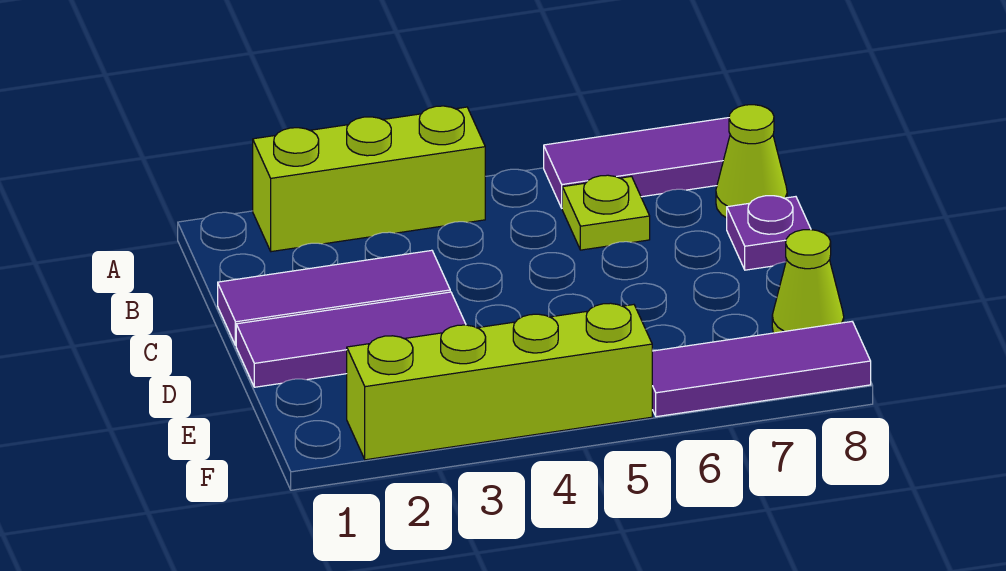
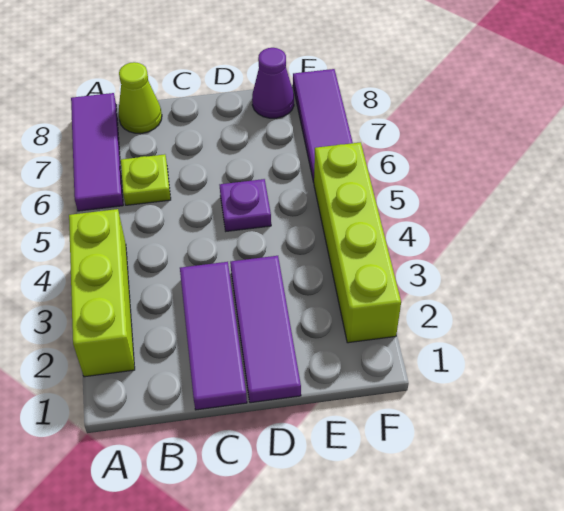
purple plate C8 level 1 -> purple plate D5 level 1
lime cone E8 level 1 -> purple cone E8 level 1

